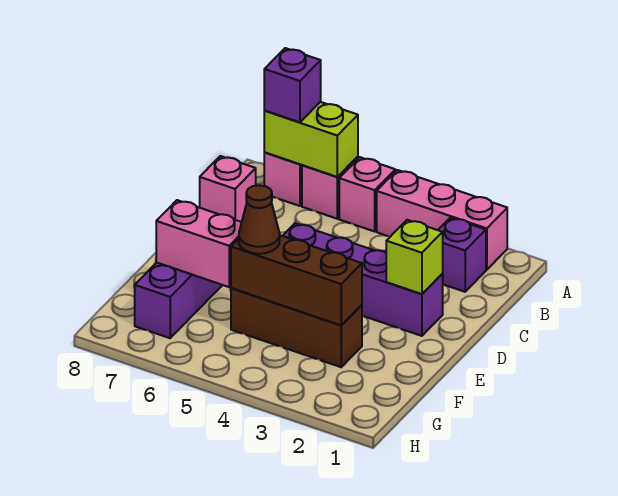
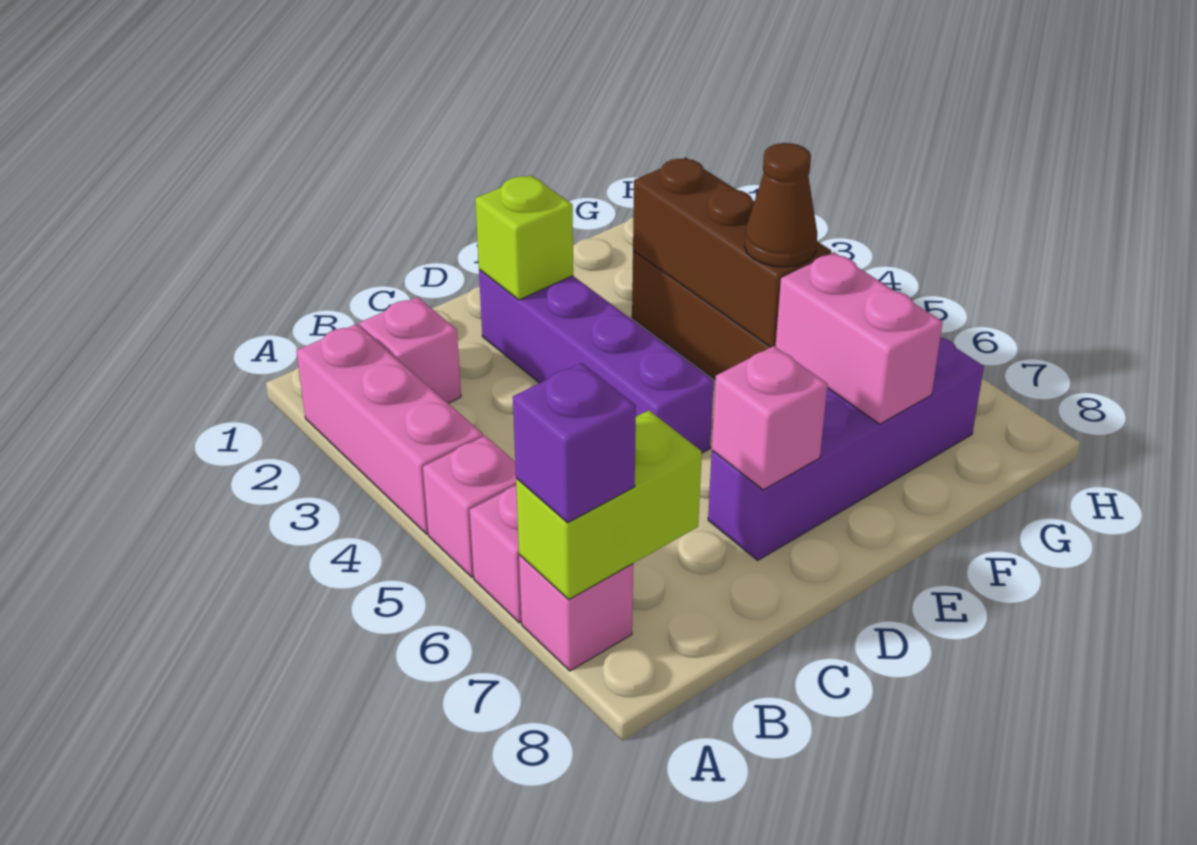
lime brick A6:A7 level 2 -> lime brick A7:B7 level 2
purple brick B2 level 1 -> pink brick B2 level 1

